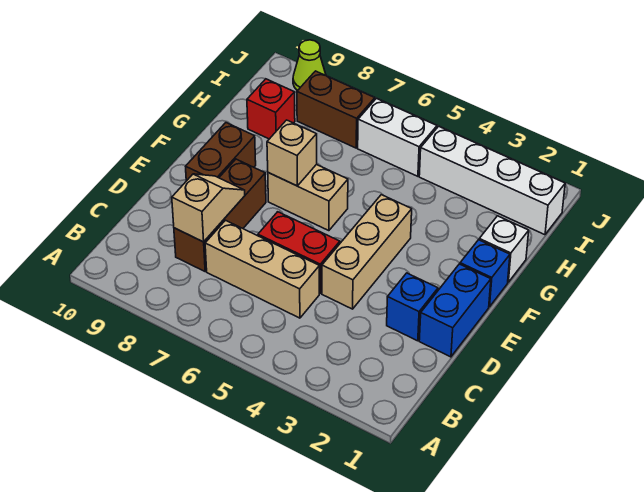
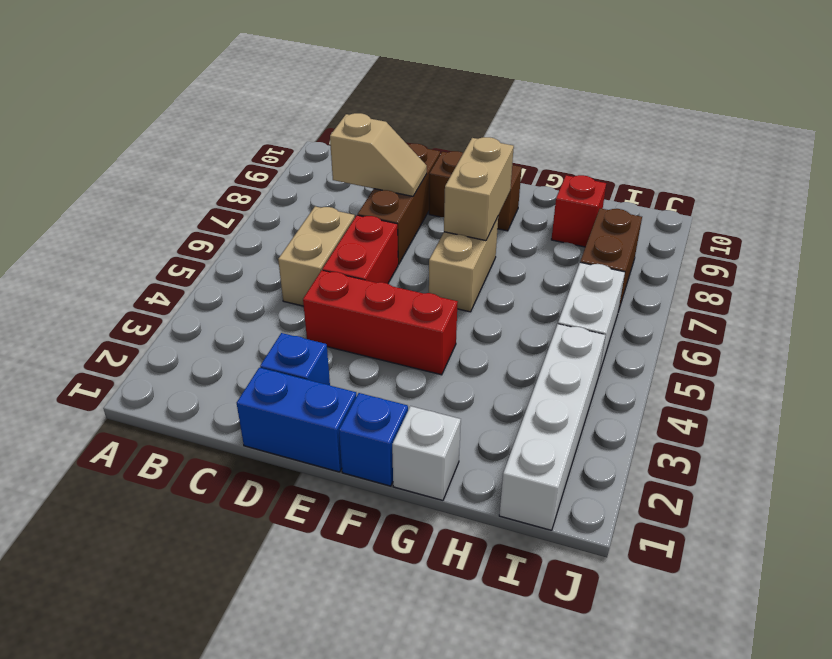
tan brick C5:C7 level 1 -> tan brick C5:C6 level 1
brown brick C8:E8 level 1 -> brown brick D7:D9 level 1
tan brick D4:F4 level 1 -> red brick D4:F4 level 1
tan brick F7 level 2 -> tan brick F7:F8 level 2
lime cone J9 level 1 -> none

